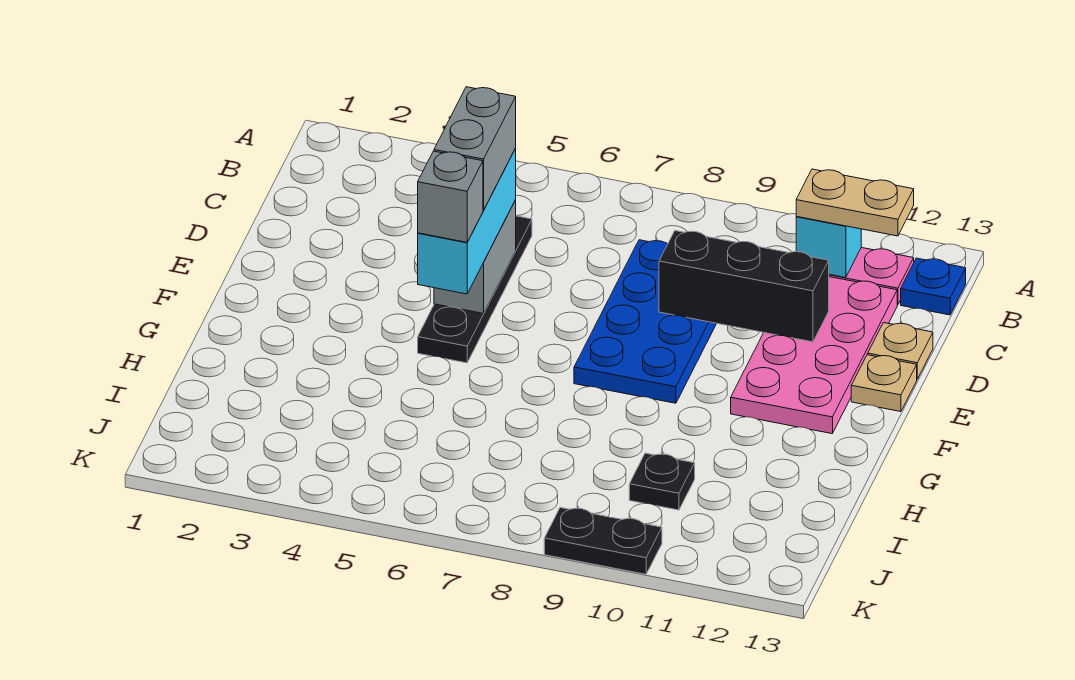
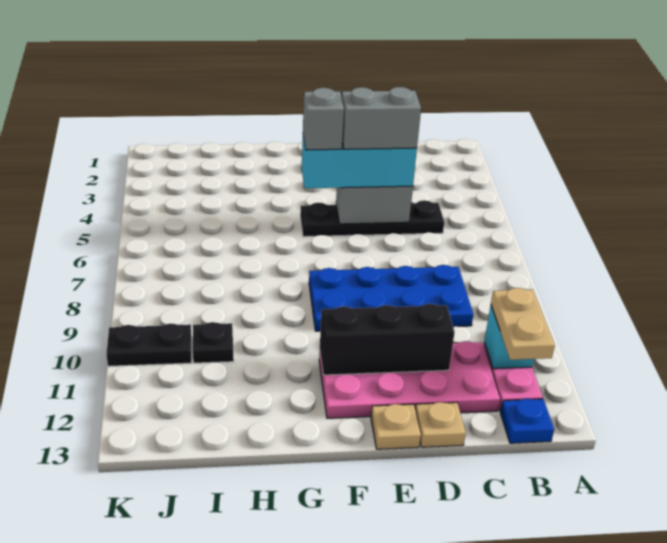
black brick D9:D11 level 2 -> black brick D11:F11 level 2
black plate K9:K10 level 1 -> black plate J10:K10 level 1

